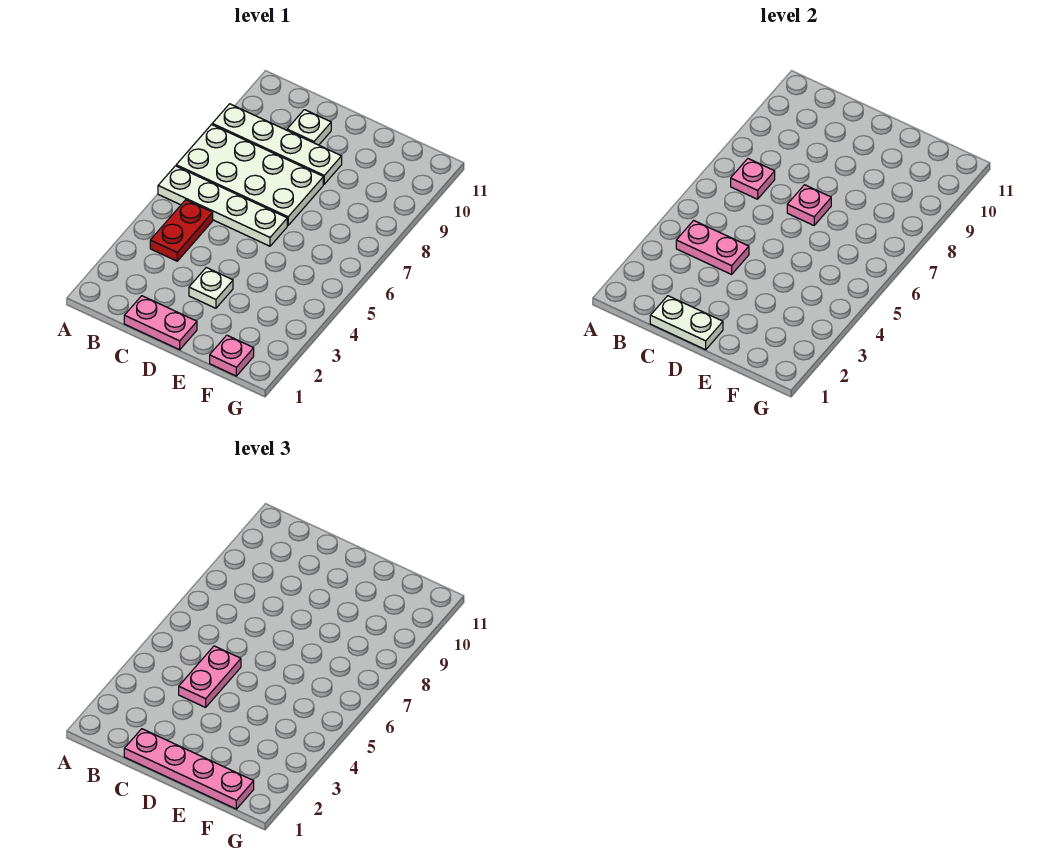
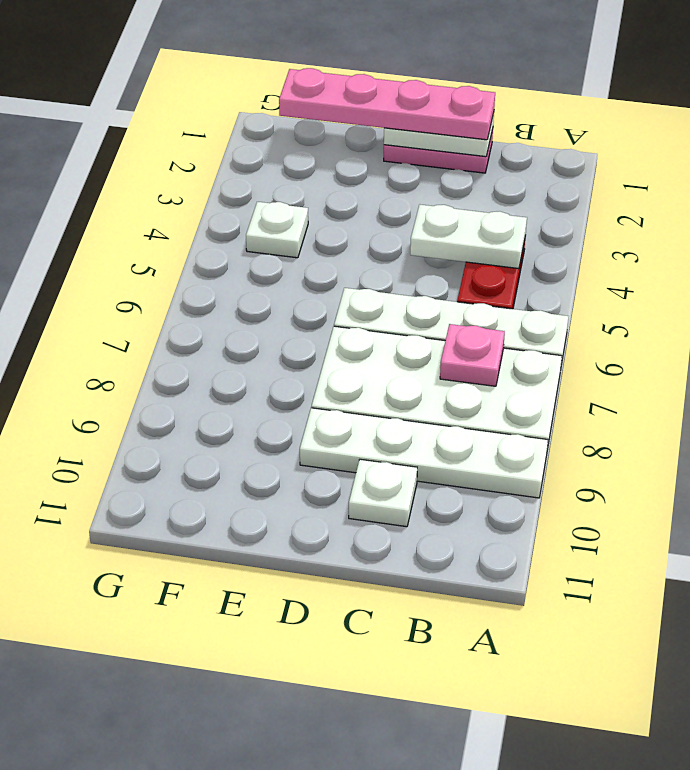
pink plate B4:C4 level 2 -> white plate B4:C4 level 2
pink plate C4:C5 level 3 -> none
white plate D3 level 1 -> white plate F4 level 1
pink plate D7 level 2 -> none
pink plate F1 level 1 -> none

